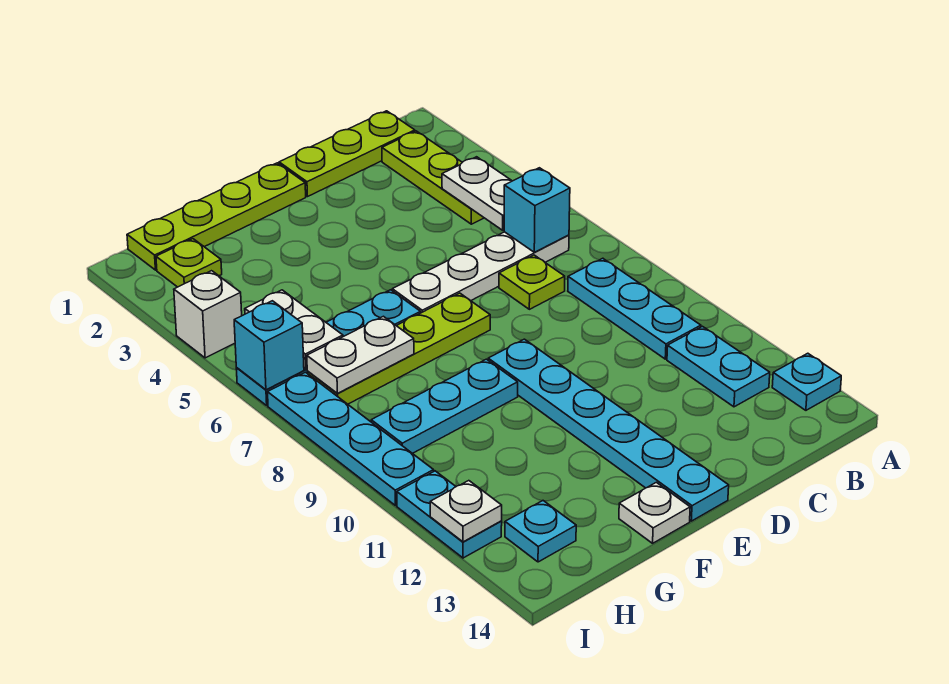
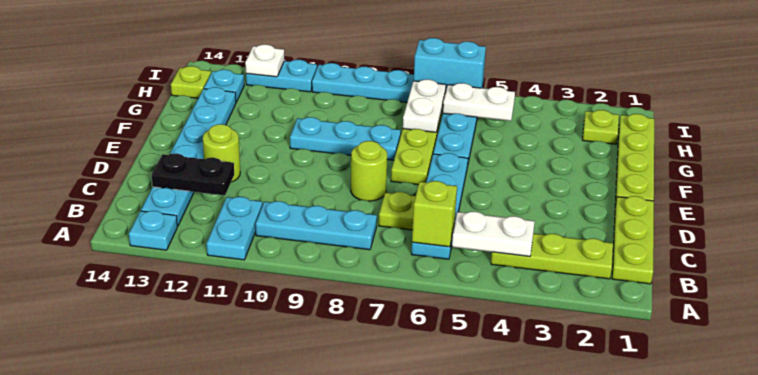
white plate B6:E6 level 1 -> cyan plate B6:E6 level 1
cyan brick B6 level 2 -> lime brick B6 level 2
cyan plate B11:B12 level 1 -> cyan plate A11:B11 level 1
none -> black plate C12:C13 level 2
none -> lime round brick D8 level 1
none -> lime round brick D12 level 1
cyan plate E9:E14 level 1 -> cyan plate B13:G13 level 1
cyan plate F9:H9 level 1 -> cyan plate F8:F10 level 1
white plate F14 level 1 -> none
none -> lime plate H14 level 1
white brick I4 level 1 -> none
cyan brick I6 level 2 -> cyan brick I6:I7 level 2

